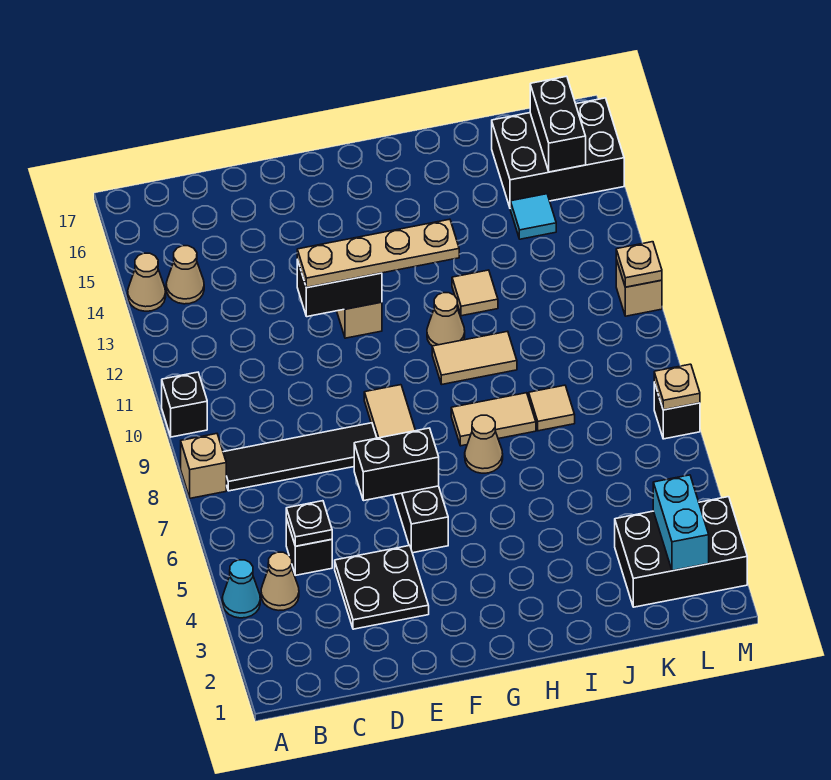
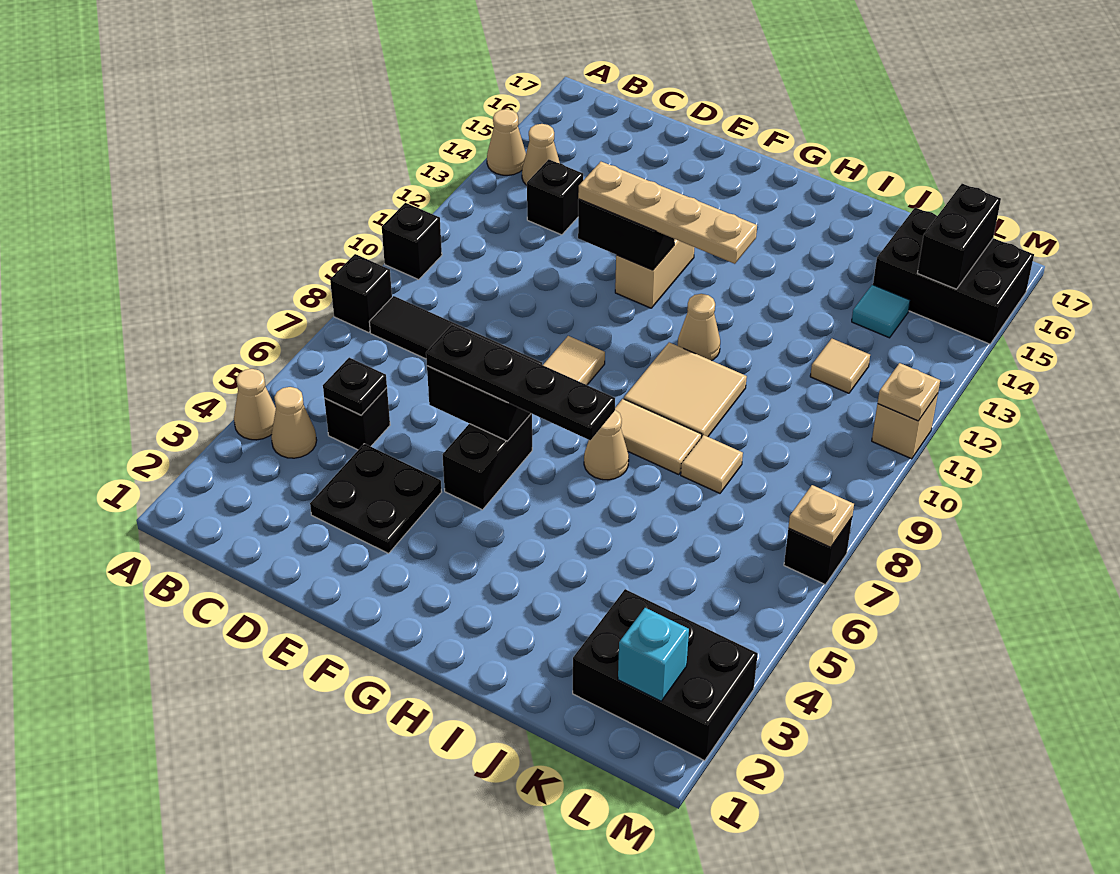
cyan cone A4 level 1 -> tan cone A4 level 1
tan brick A8 level 1 -> black brick A8 level 1
none -> black brick C13 level 1
none -> black plate E6:H6 level 3
tan tile H10:I10 level 1 -> tan tile H9:I10 level 1
tan tile I12 level 1 -> tan tile K12 level 1
cyan brick L2:L3 level 2 -> cyan brick L2 level 2

